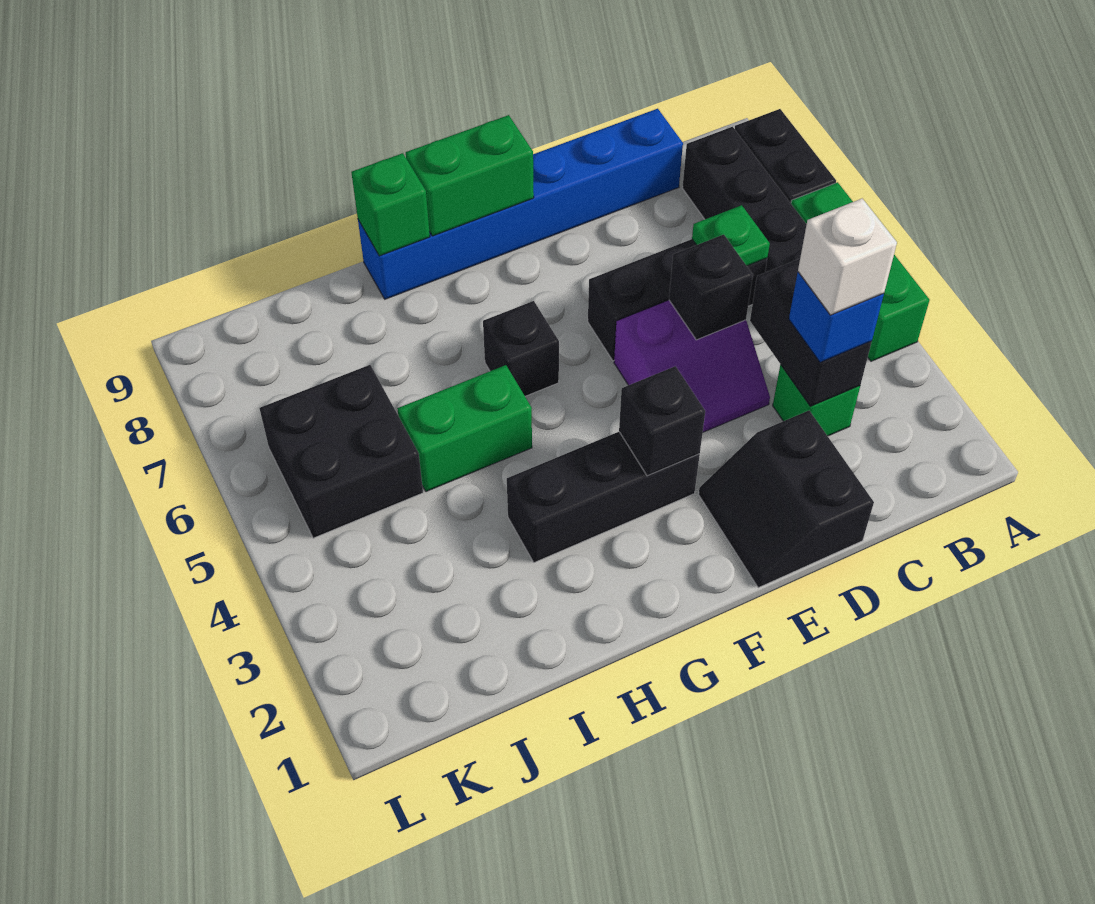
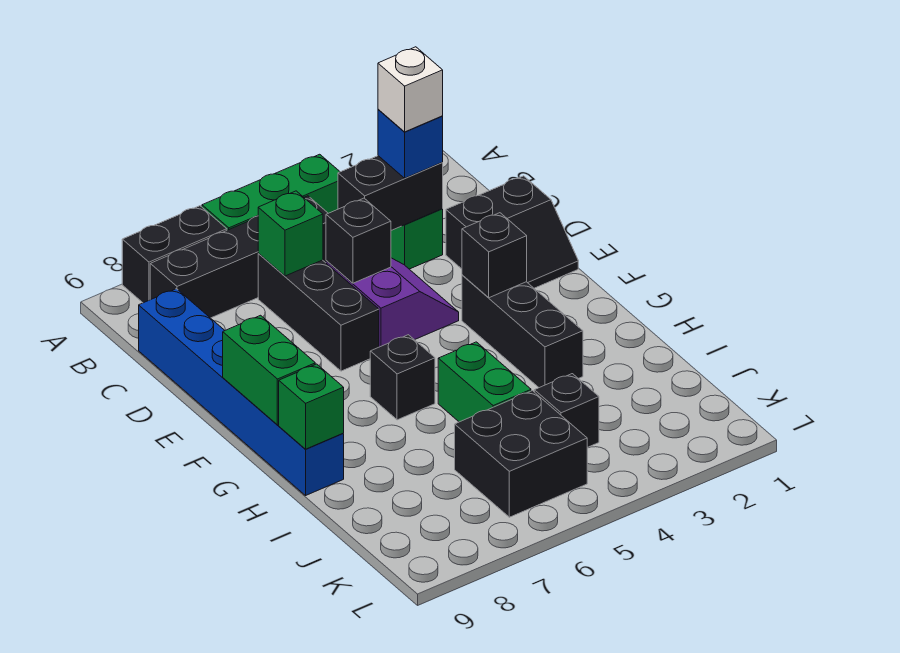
green plate C6 level 2 -> green brick C6 level 2
none -> black brick J4 level 1

